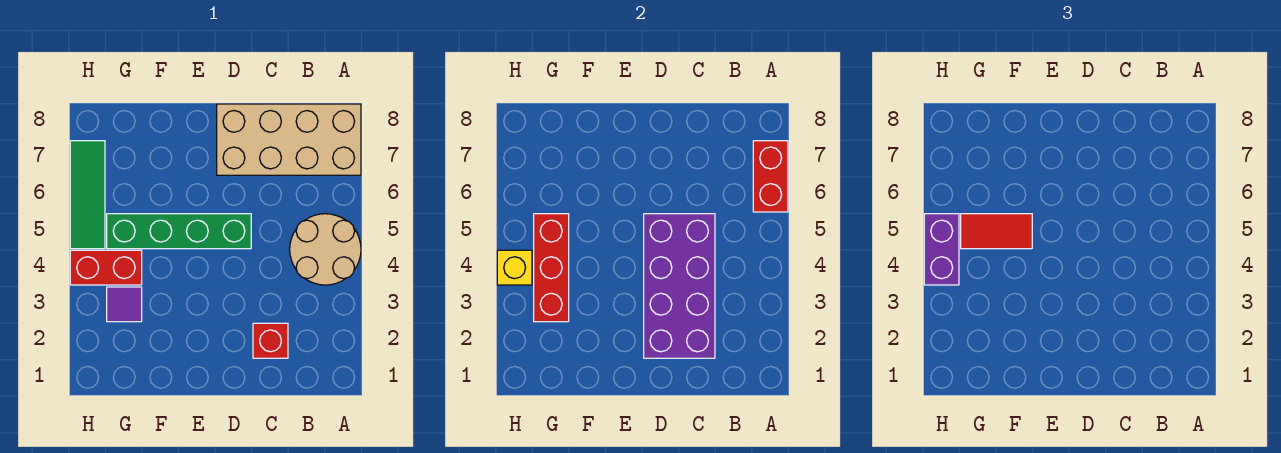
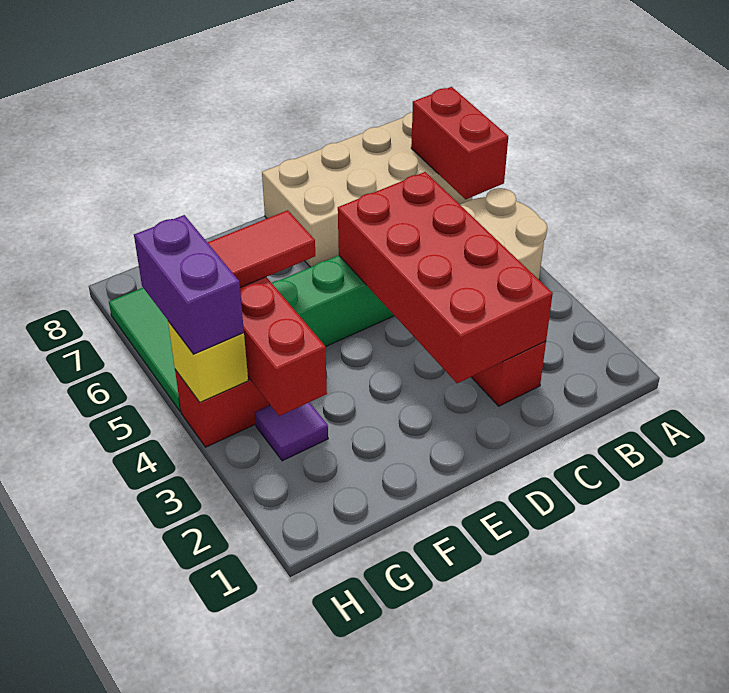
purple brick C2:D5 level 2 -> red brick C2:D5 level 2

